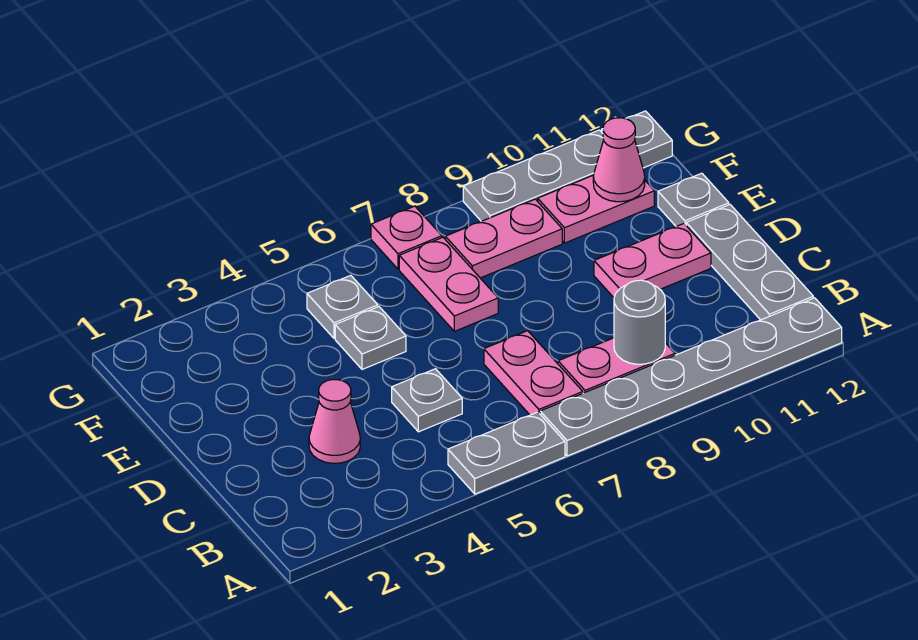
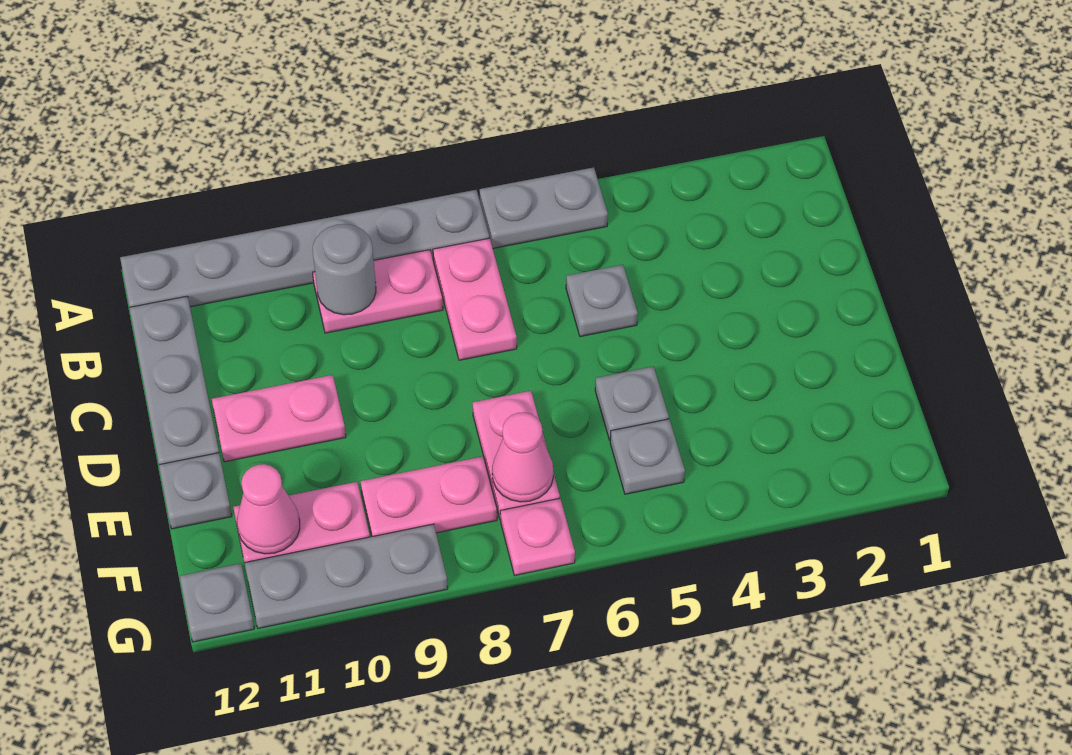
pink cone C3 level 1 -> pink cone F7 level 2

